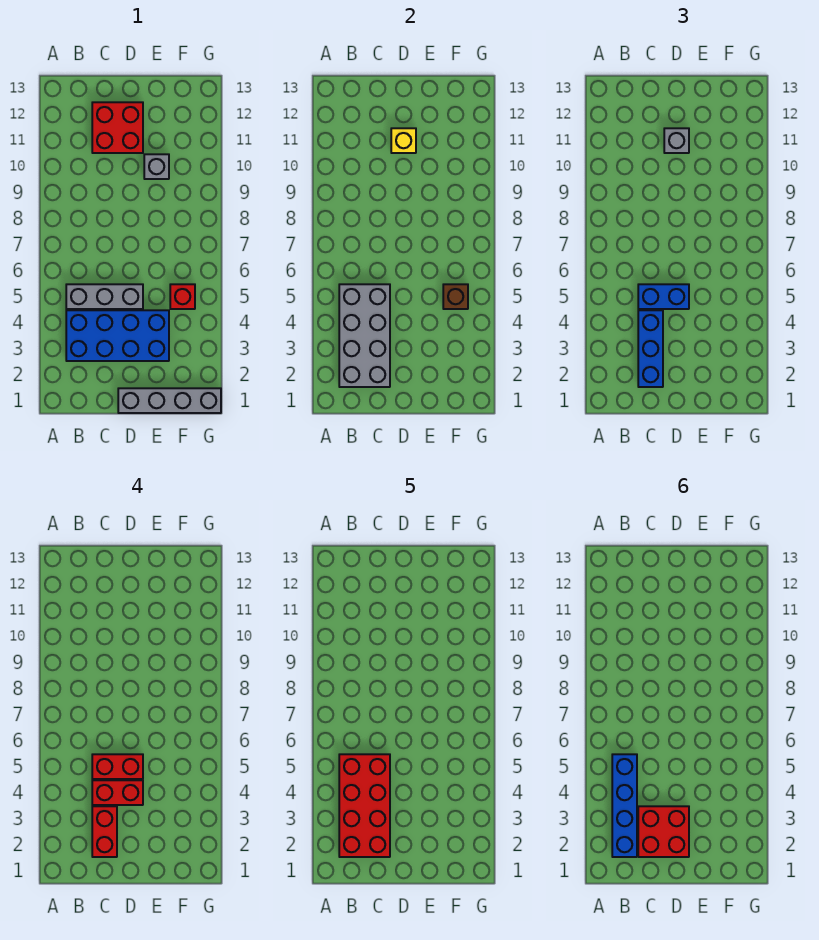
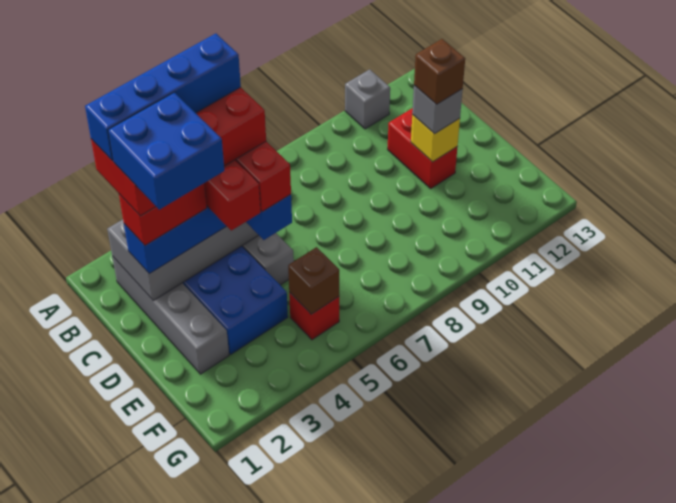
red brick C2:D3 level 6 -> blue brick C2:D3 level 6
red brick C11:D12 level 1 -> red brick C11:D11 level 1
grey brick D1:G1 level 1 -> grey brick B2:E2 level 1
none -> brown brick D11 level 4
grey brick E10 level 1 -> grey brick A11 level 1

